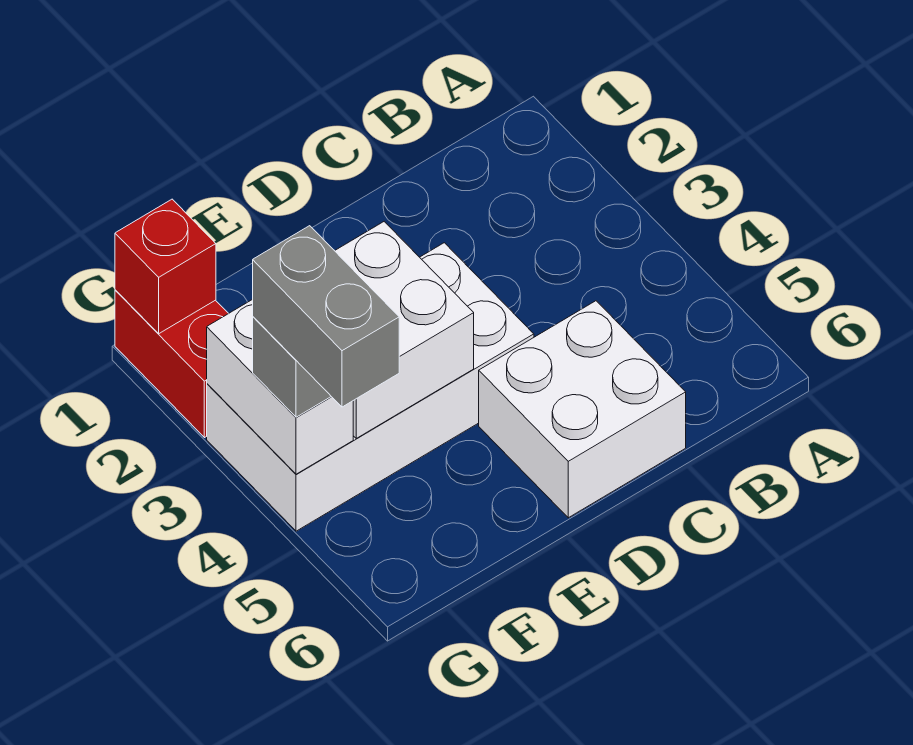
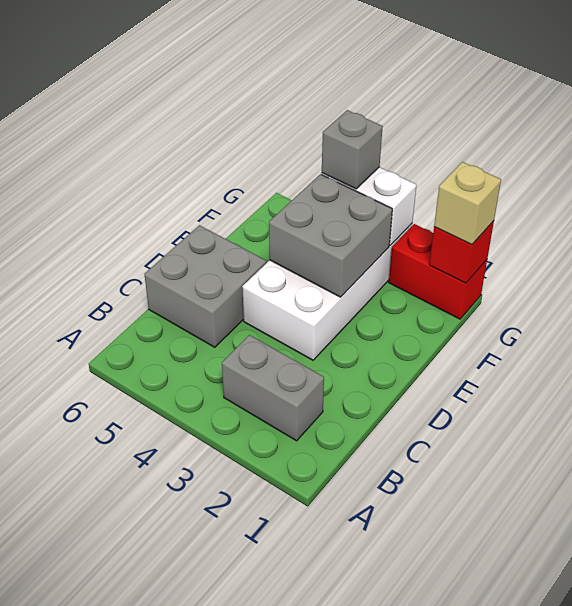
white brick C5:D6 level 1 -> grey brick C5:D6 level 1
white brick E3:F4 level 2 -> grey brick E3:F4 level 2
none -> tan brick G1 level 3
grey brick G4:G5 level 4 -> grey brick B2:B3 level 1

